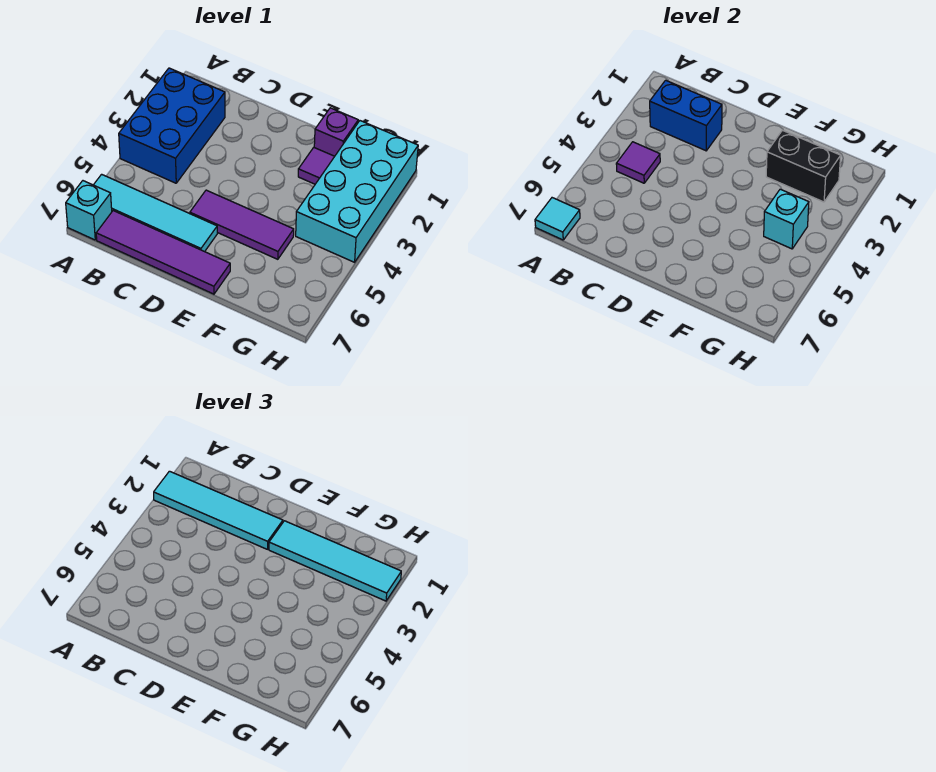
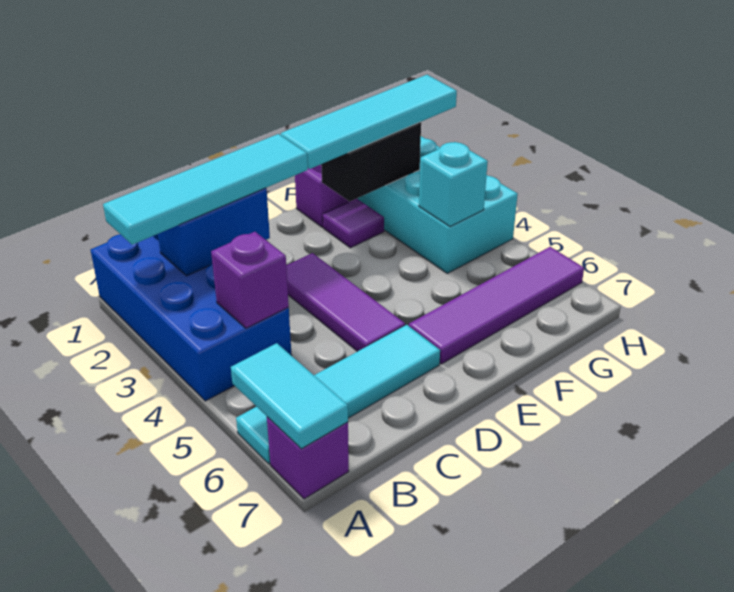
blue brick A2:B4 level 1 -> blue brick A1:B4 level 1
cyan brick A7 level 1 -> purple brick A7 level 1
cyan tile A7 level 2 -> cyan tile A6:A7 level 2
purple tile B4 level 2 -> purple brick B4 level 2
purple tile B7:E7 level 1 -> purple tile E6:H6 level 1
purple tile D5:F5 level 1 -> purple tile D3:D5 level 1

